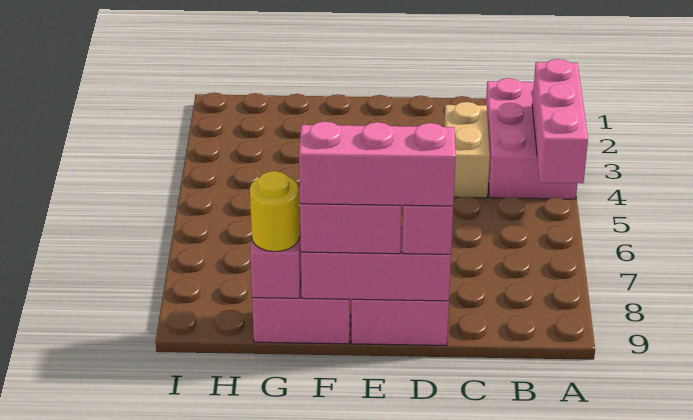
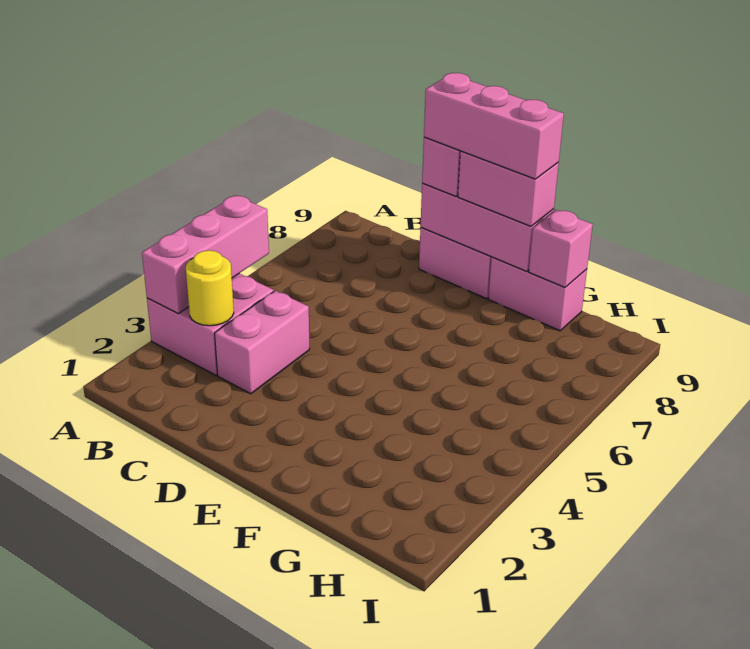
pink brick A2:B4 level 1 -> pink brick A3:B4 level 1
tan brick C3:C4 level 1 -> pink brick C3:C4 level 1
yellow round brick G9 level 3 -> yellow round brick B3 level 2

